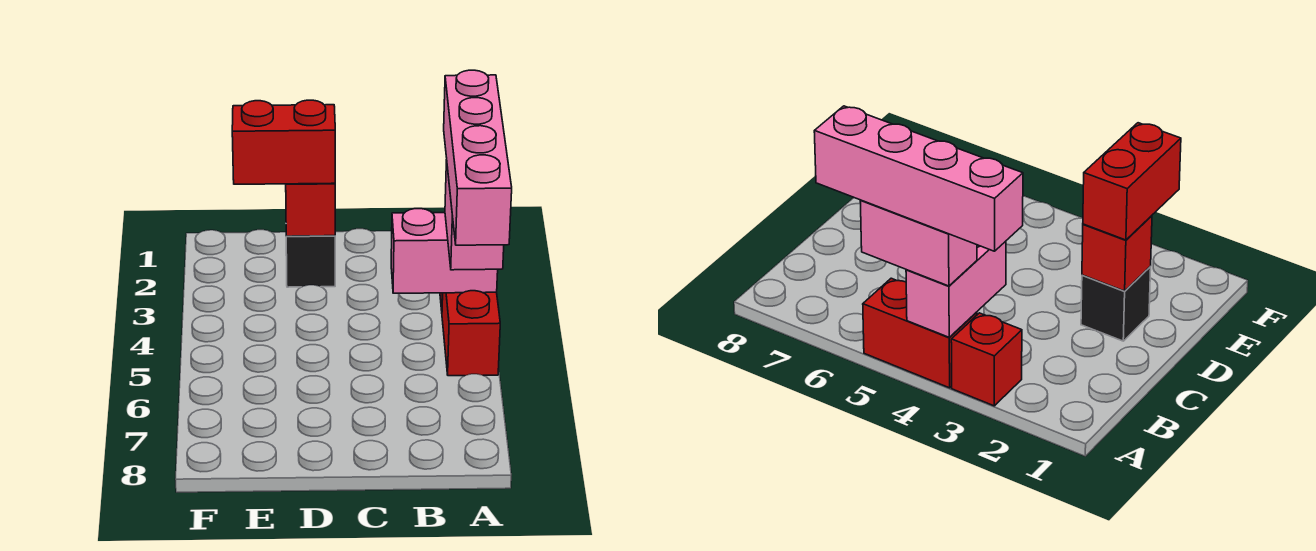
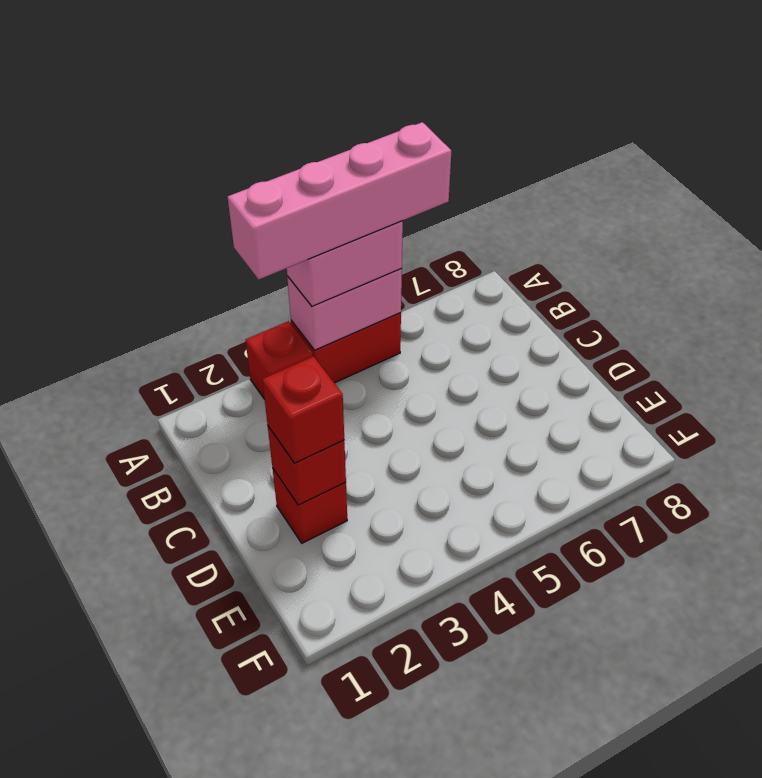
pink brick A4:B4 level 2 -> pink brick A4:A5 level 2
black brick D2 level 1 -> red brick D2 level 1
red brick D2:E2 level 3 -> red brick D2 level 3

